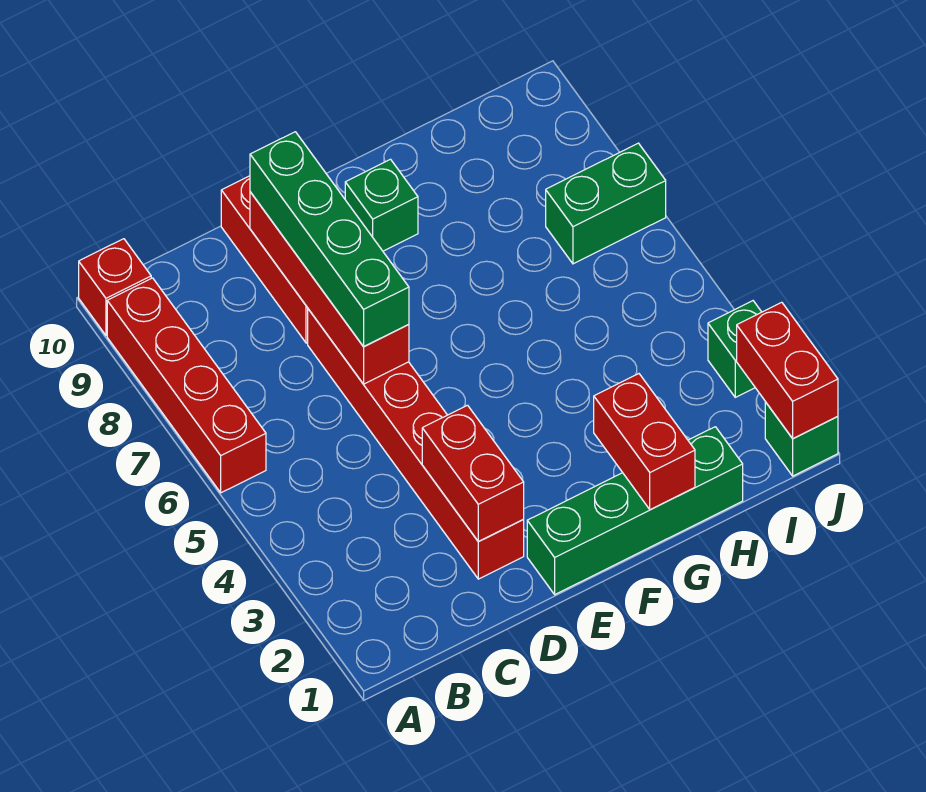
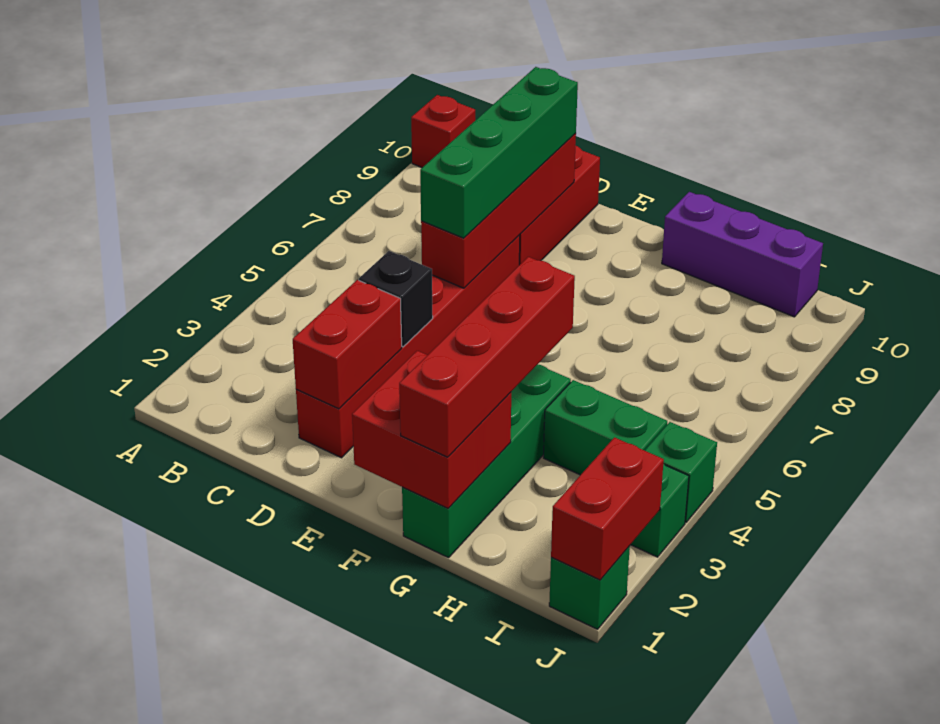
red brick A6:A9 level 1 -> red brick G1:G4 level 3
none -> black brick D4 level 2
green brick E1:H1 level 1 -> green brick G1:G4 level 1
green brick F9 level 1 -> green brick J4 level 1
red brick G1:G2 level 2 -> red brick F1:G2 level 2
none -> purple brick G10:I10 level 1
green brick I7:J7 level 1 -> green brick H4:I4 level 1

